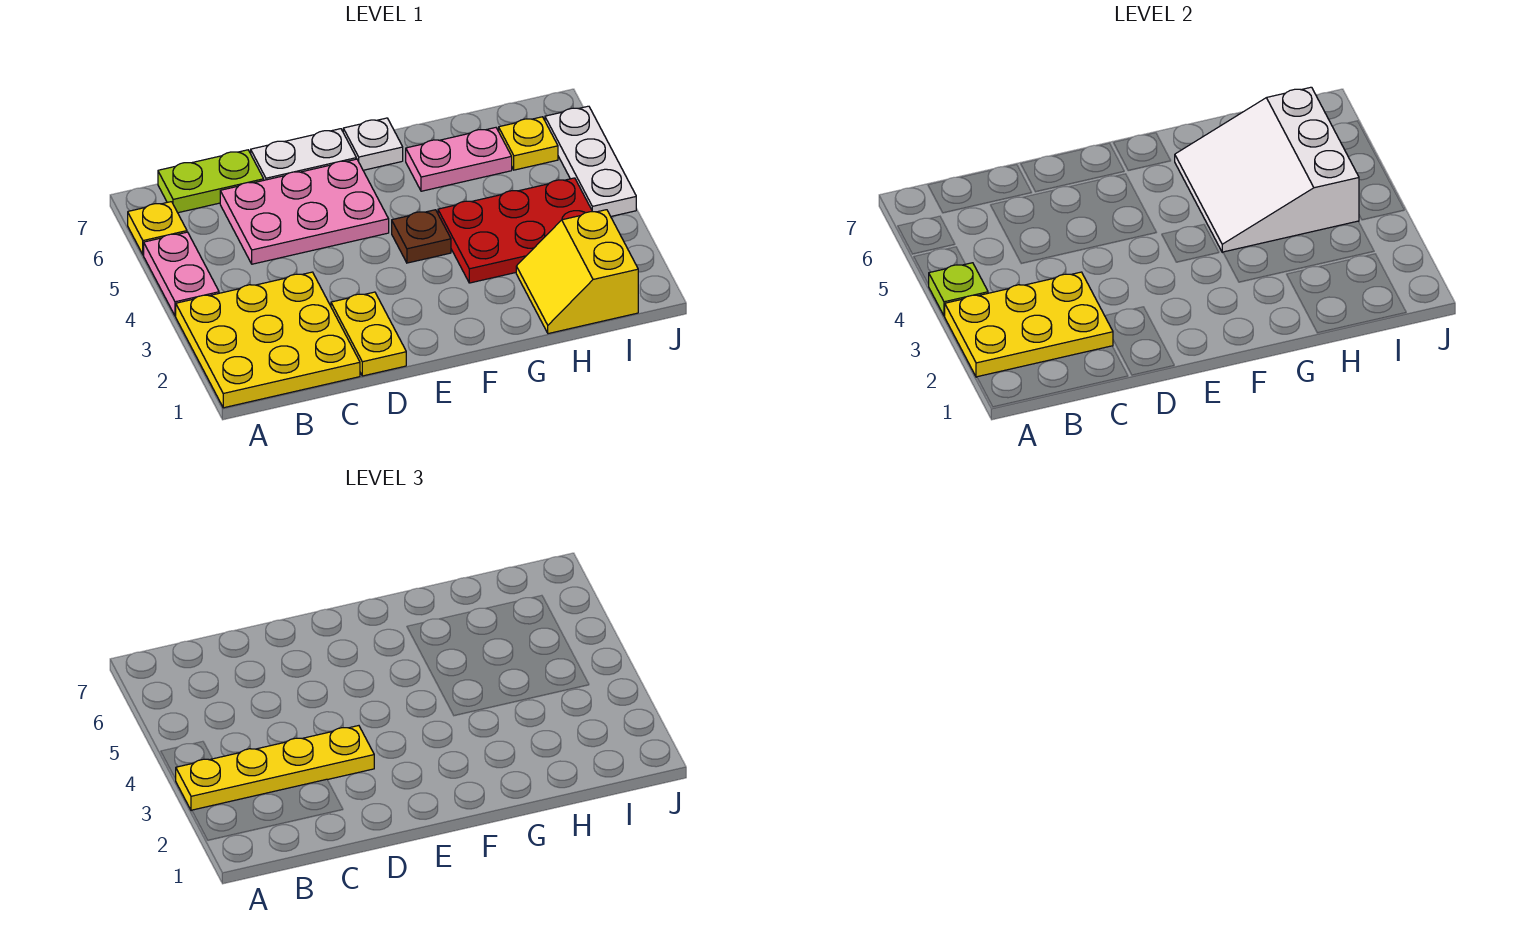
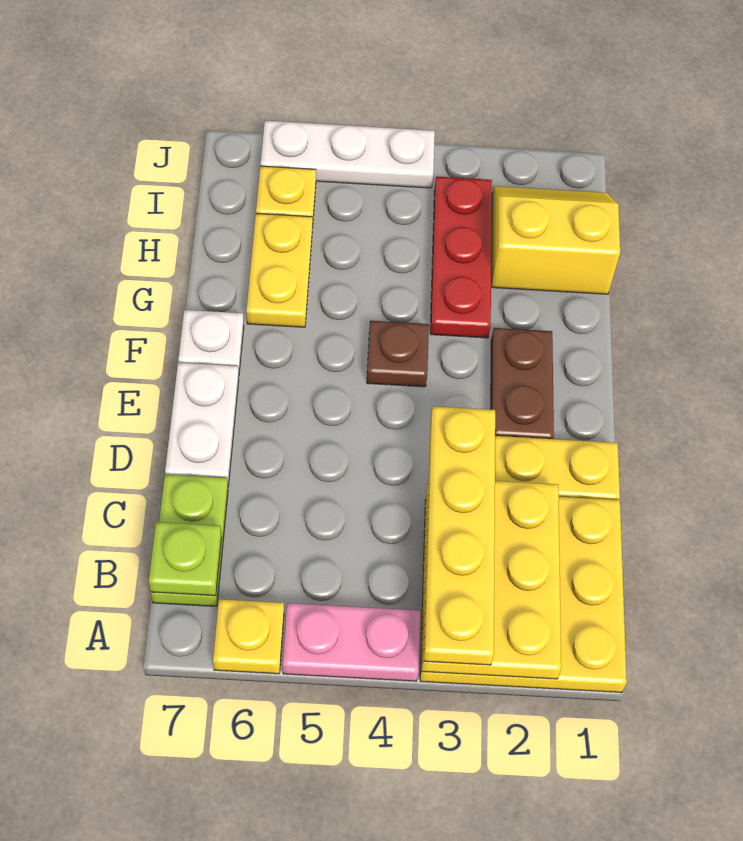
lime plate A4 level 2 -> lime plate B7 level 2
pink plate C5:E6 level 1 -> none
none -> brown plate E2:F2 level 1
red plate G3:I4 level 1 -> red plate G3:I3 level 1
white slope G4:I6 level 2 top I -> none
pink plate G6:H6 level 1 -> yellow plate G6:H6 level 1
yellow slope H1:I2 level 1 top I -> yellow slope H1:I2 level 1 top H

